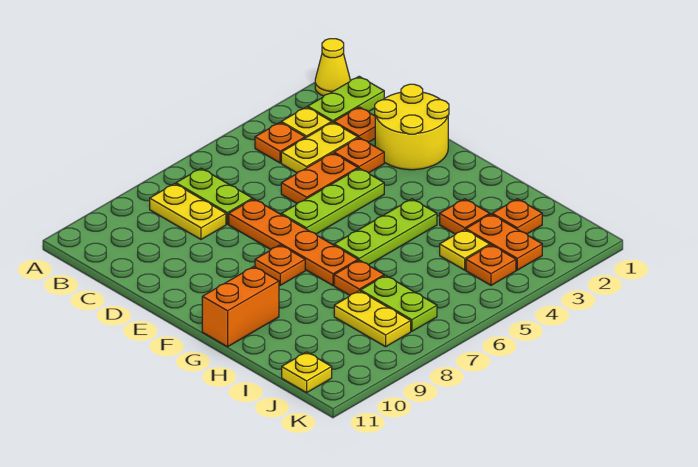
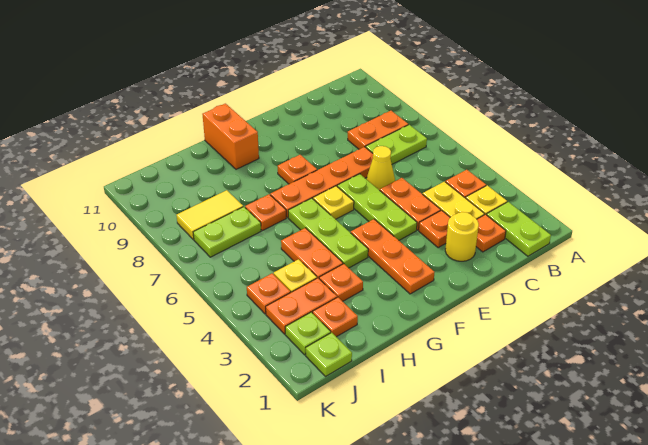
yellow cone A1 level 1 -> yellow cone D6 level 1
yellow plate B8:C8 level 1 -> orange plate B8:C8 level 1
yellow round brick D1:E2 level 1 -> yellow round brick D2 level 1
none -> orange plate F2:F4 level 1
none -> orange plate H4:H5 level 1
yellow plate I8:J8 level 1 -> yellow tile I8:J8 level 1
none -> lime plate J1 level 1
none -> lime plate J2 level 1
yellow plate J11 level 1 -> yellow plate F6 level 1

